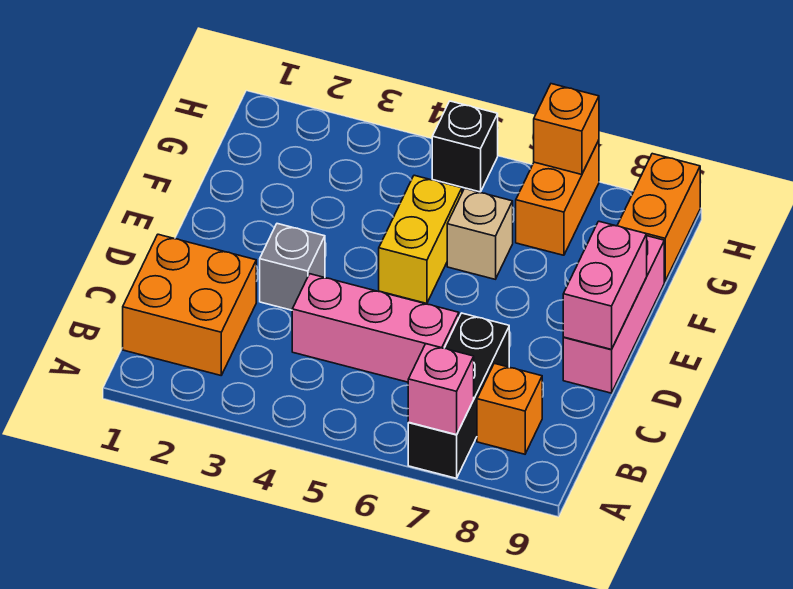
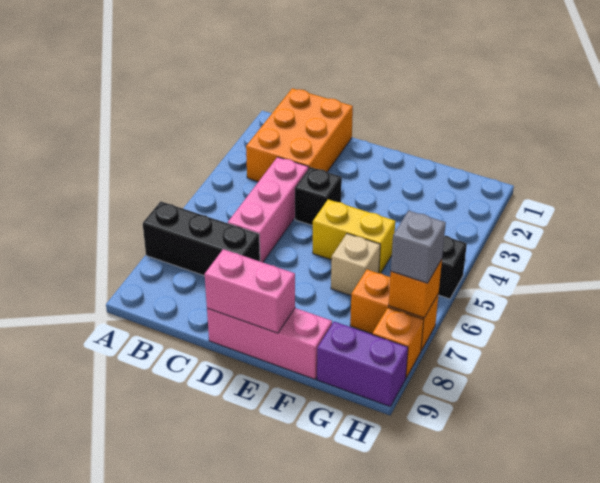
pink brick A7 level 2 -> none
orange brick B1:C2 level 1 -> orange brick B1:C3 level 1
orange brick B8 level 1 -> orange brick H8 level 1
grey brick D3 level 1 -> grey brick H7 level 3
none -> black brick D4 level 1
orange brick G9:H9 level 1 -> purple brick G9:H9 level 1

